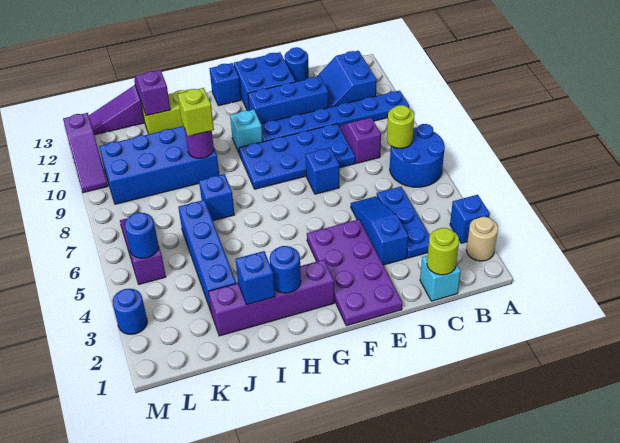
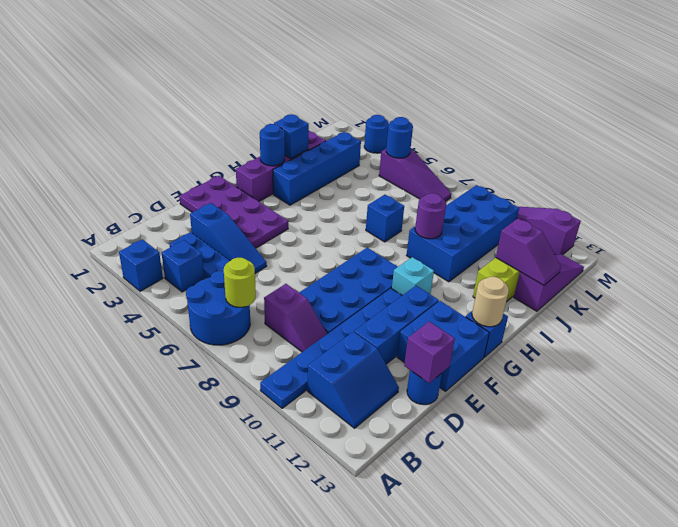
tan round brick A2 level 1 -> tan round brick G13 level 2
blue slope B11:C12 level 1 top B -> blue slope B11:C12 level 1 top 11
cyan brick C1 level 1 -> none
lime round brick C1 level 2 -> none
none -> purple brick D13 level 2
blue brick E7 level 1 -> blue brick B4 level 1
lime brick I9 level 3 -> none
blue brick J3:J6 level 1 -> blue brick H3:K3 level 1

